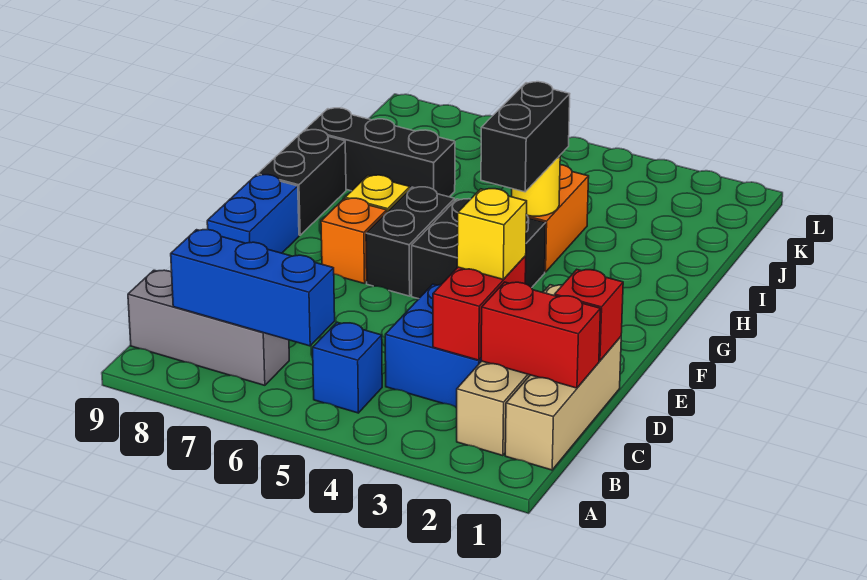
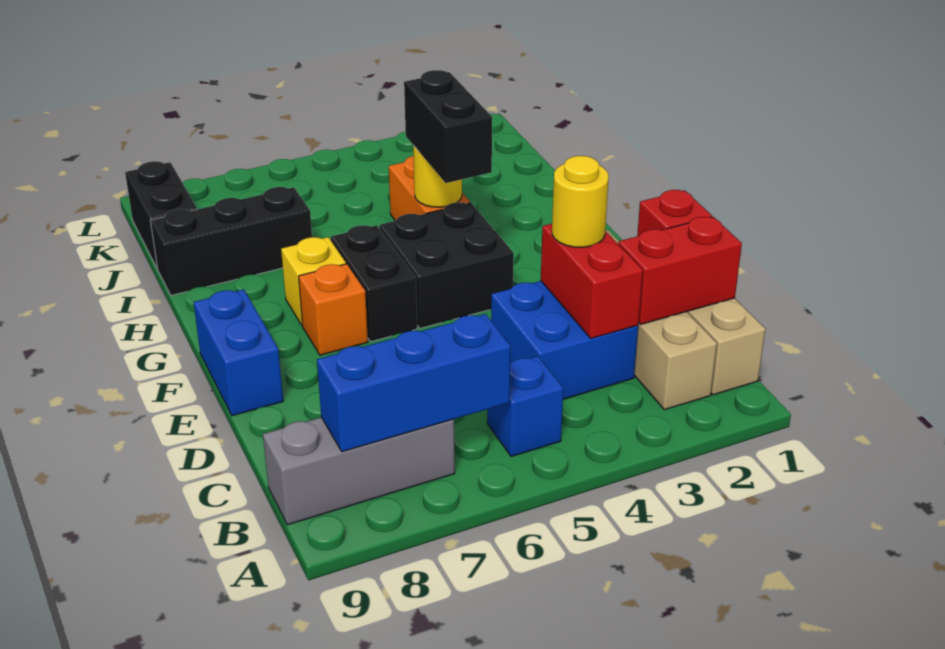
yellow brick D3 level 3 -> yellow round brick D3 level 3
black brick G9:H9 level 1 -> black brick J9:K9 level 1

